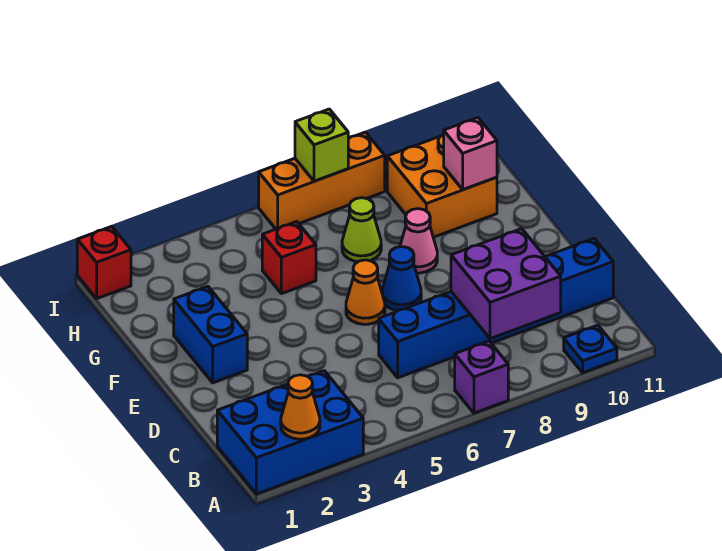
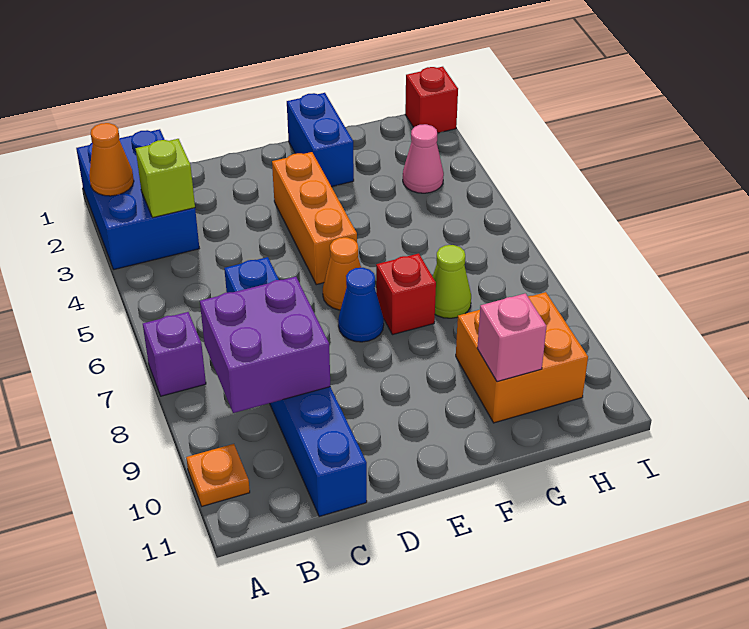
blue plate A10 level 1 -> orange plate A10 level 1
blue brick E2:F2 level 1 -> blue brick F1:F2 level 1
pink cone F8 level 1 -> pink cone H3 level 1
red brick G5 level 1 -> red brick F7 level 1
orange brick I6:I8 level 1 -> orange brick E3:E5 level 1
lime brick I7 level 2 -> lime brick B3 level 2

